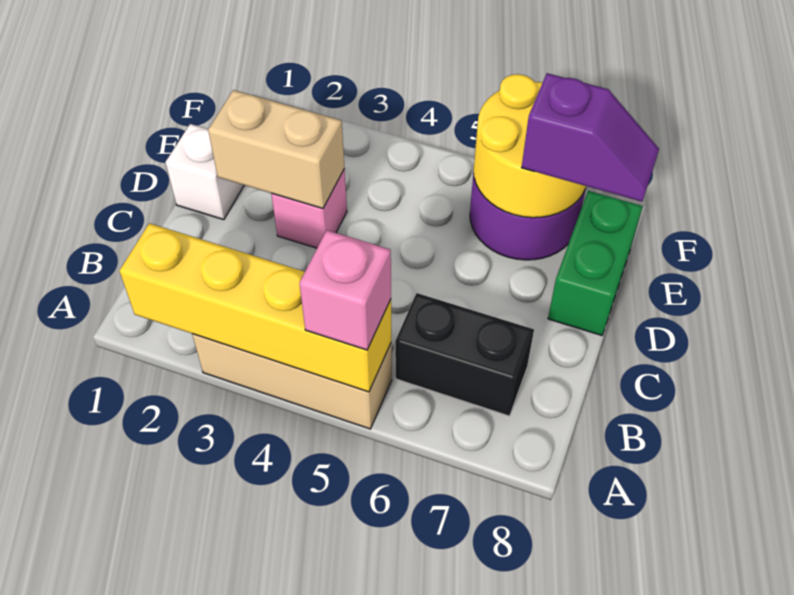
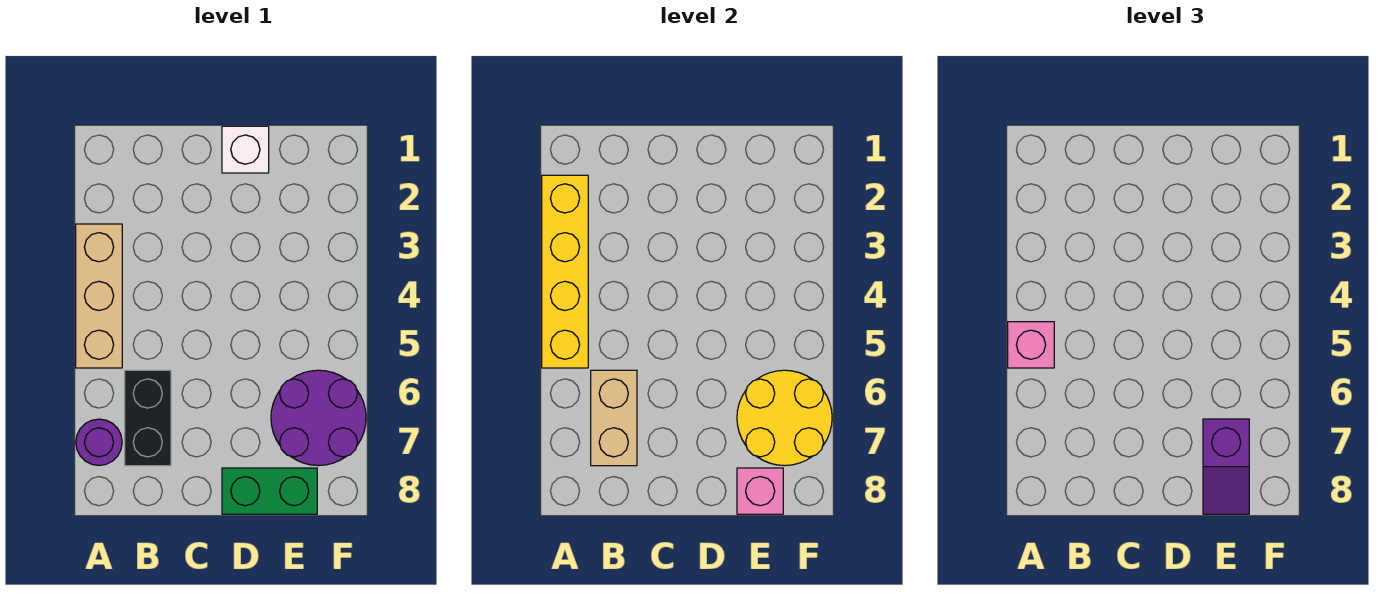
none -> purple round brick A7 level 1
tan brick D2:D3 level 2 -> tan brick B6:B7 level 2
pink brick D3 level 1 -> pink brick E8 level 2

